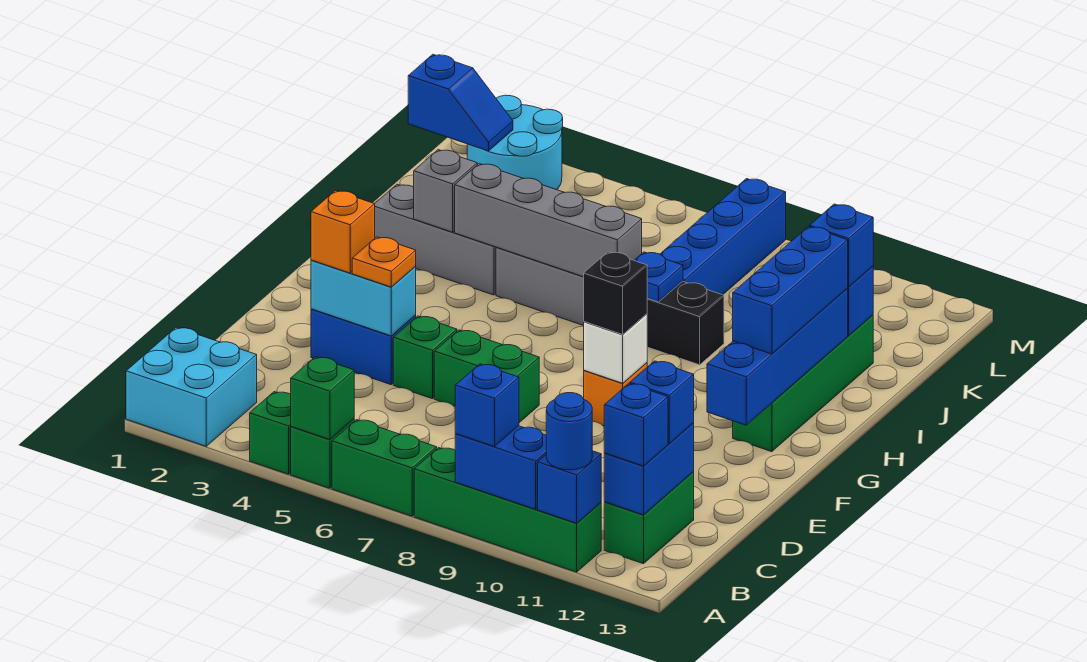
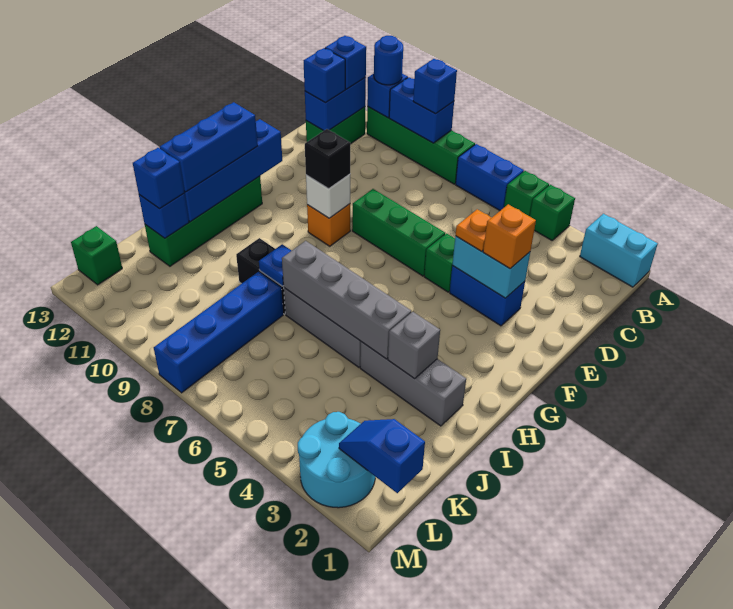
cyan brick A1:B2 level 1 -> cyan brick A1:A2 level 1
green brick A5 level 2 -> green brick L13 level 1
green brick A6:A7 level 1 -> blue brick A6:A7 level 1
green brick E6:E7 level 1 -> green brick E6:E8 level 1

